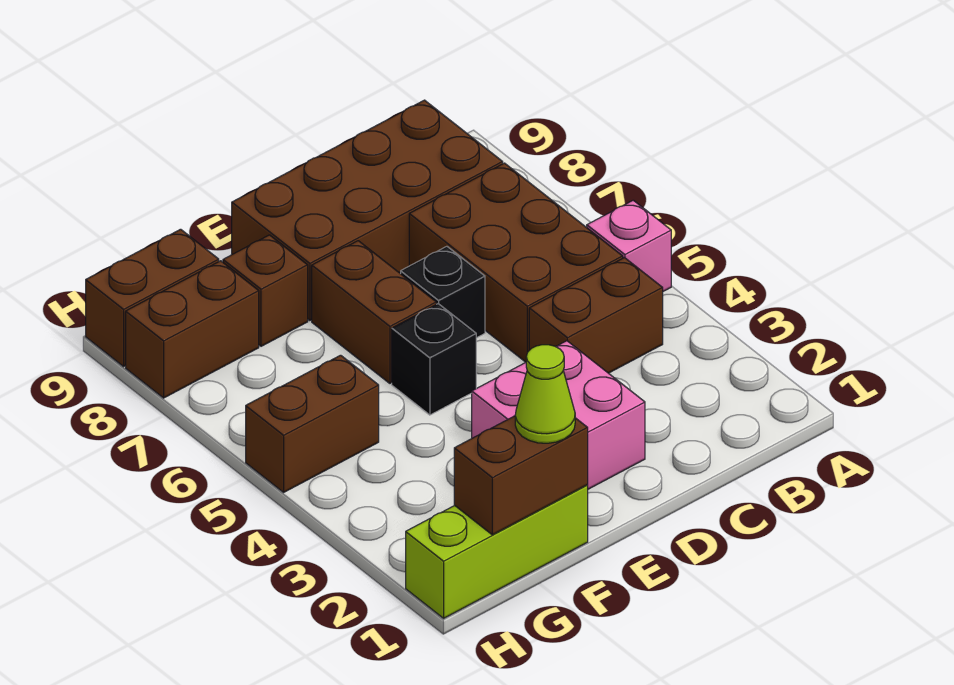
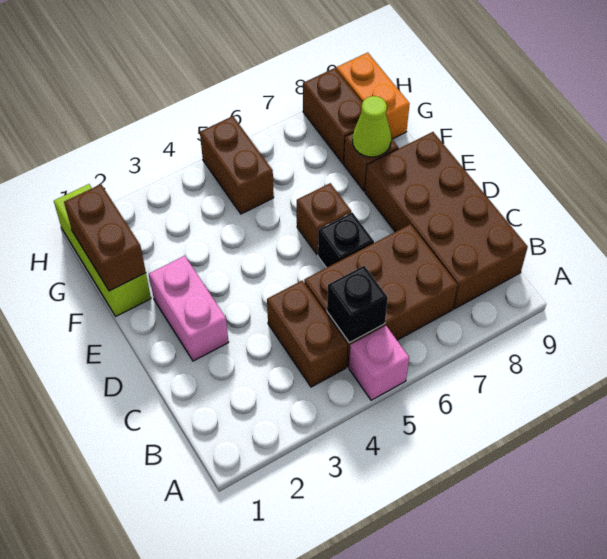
pink brick D2:E3 level 1 -> pink brick D2:E2 level 1
black brick E5 level 1 -> black brick B5 level 2
brown brick E6:E7 level 1 -> brown brick E6 level 1
lime cone F1 level 3 -> lime cone F8 level 2
brown brick G9:H9 level 1 -> orange brick G9:H9 level 1

